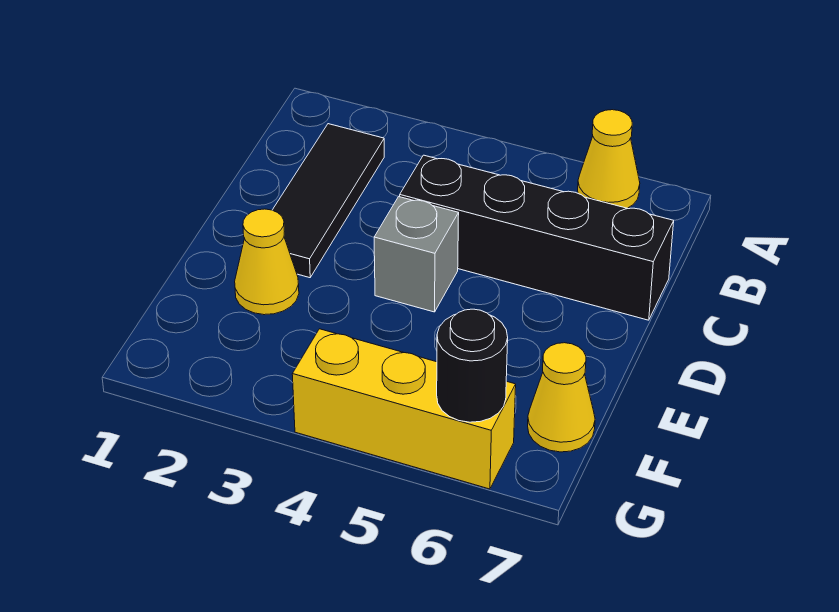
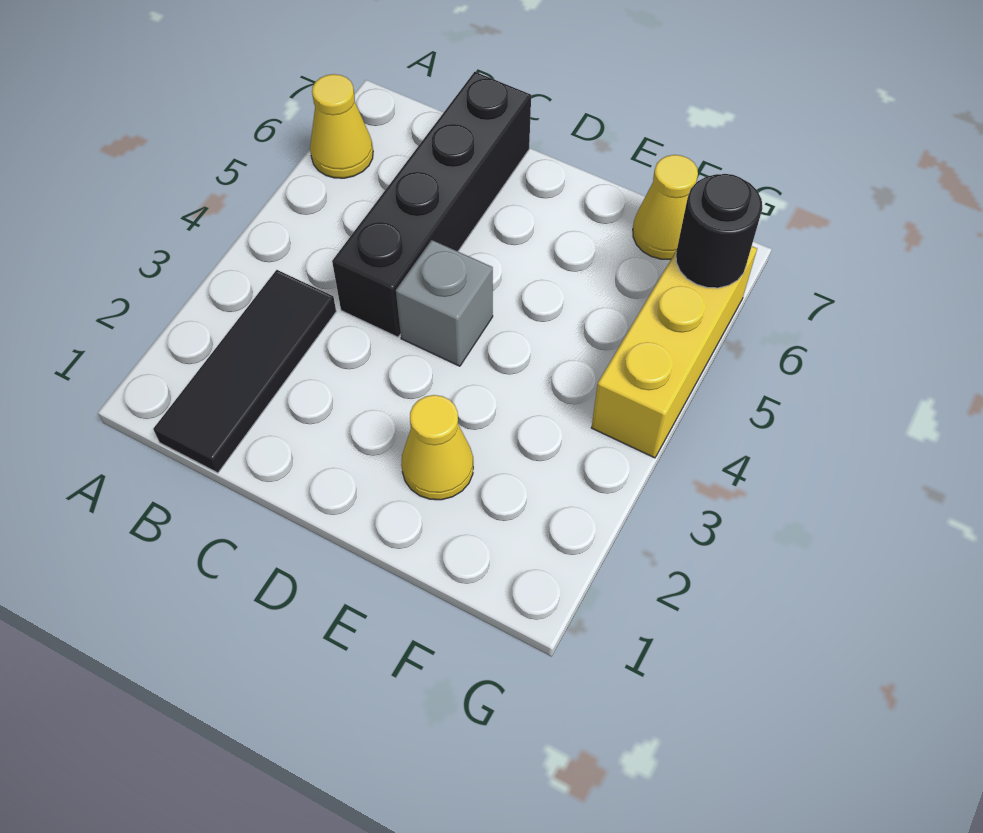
black tile B2:D2 level 1 -> black tile B1:B3 level 1

